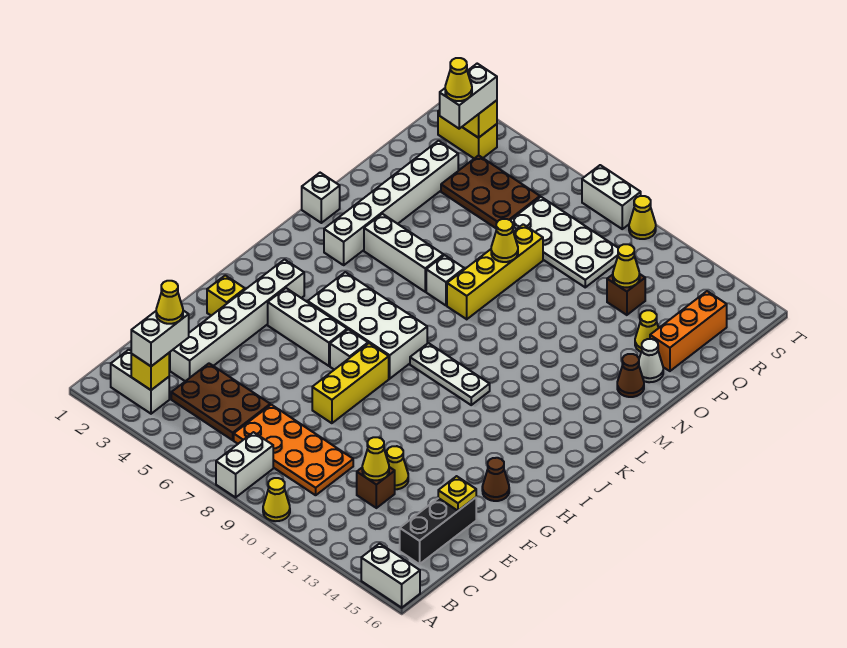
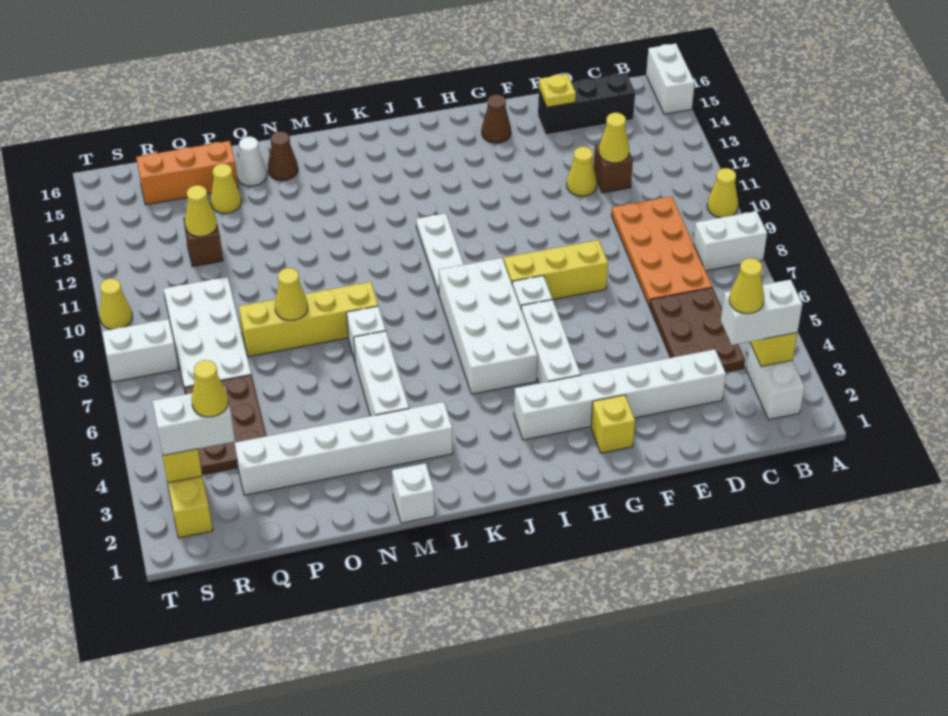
white brick T8:T9 level 1 -> white brick S8:T8 level 1

